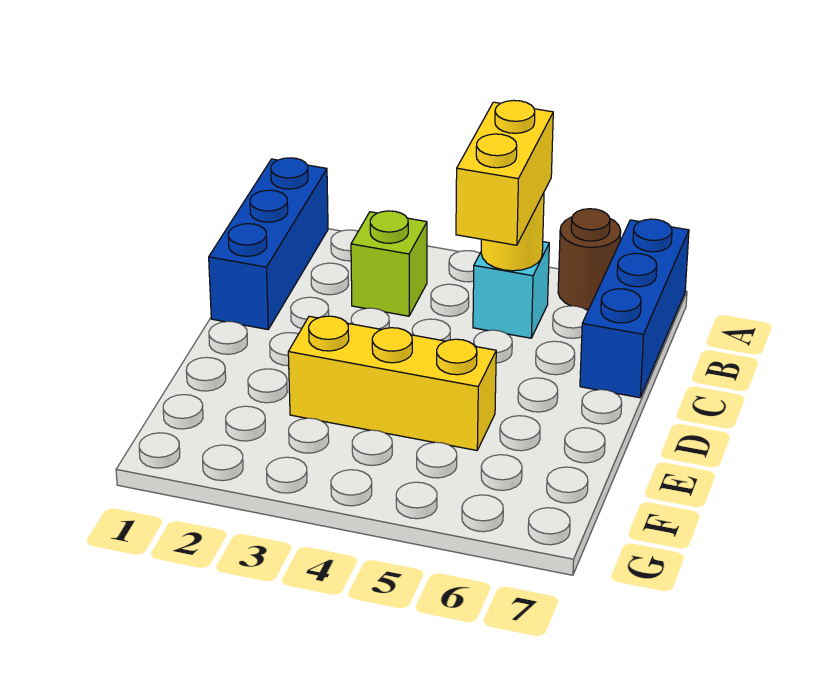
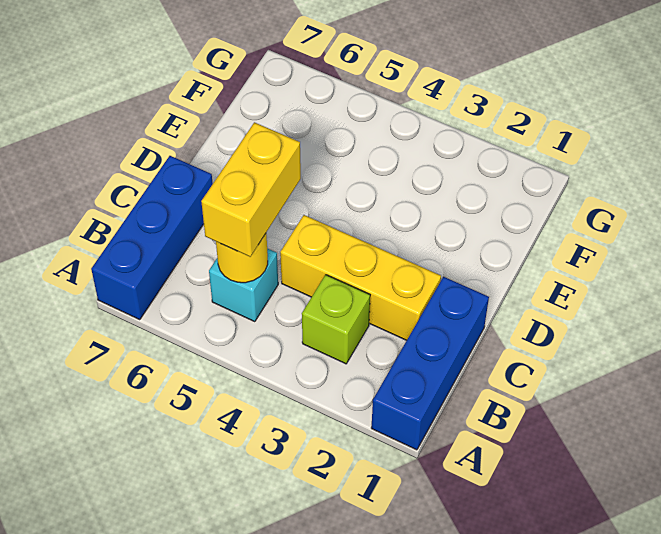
brown round brick A6 level 1 -> none
yellow brick E3:E5 level 1 -> yellow brick C2:C4 level 1

